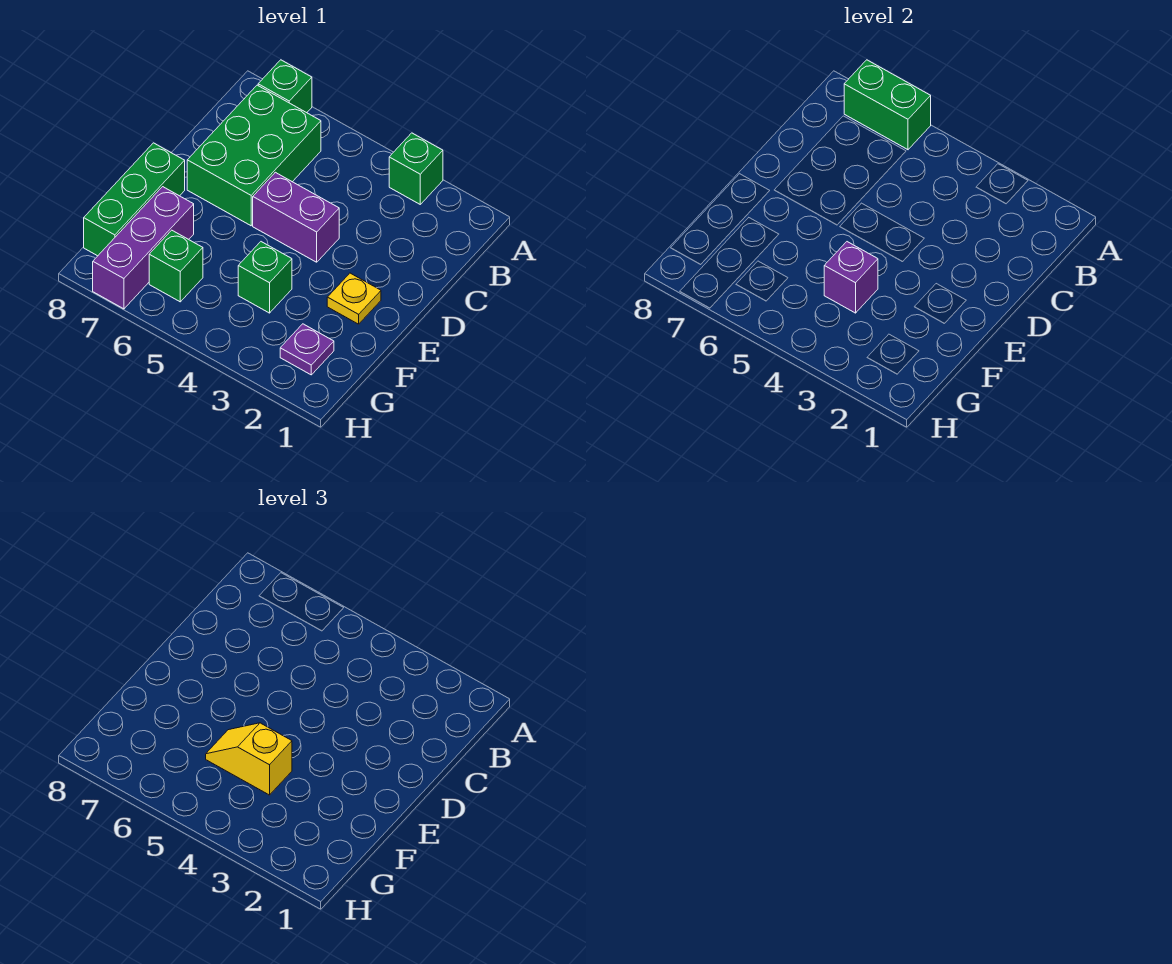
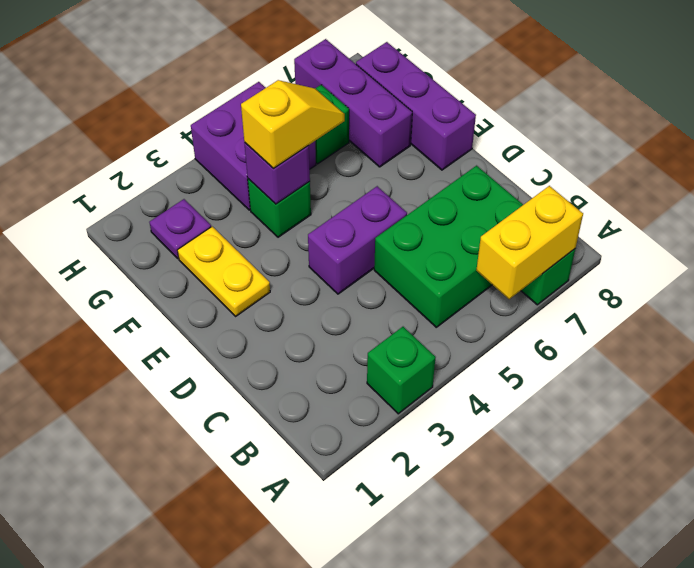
green brick A6:A7 level 2 -> yellow brick A6:A7 level 2
green brick B6:D7 level 1 -> green brick B5:C7 level 1
yellow plate E2 level 1 -> yellow plate E2:F2 level 1
green brick E8:G8 level 1 -> purple brick E8:G8 level 1
none -> purple brick G4:H5 level 1

